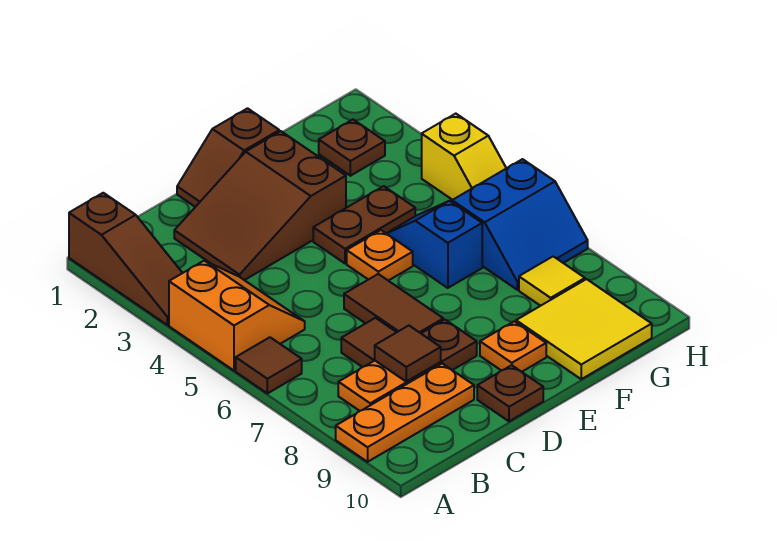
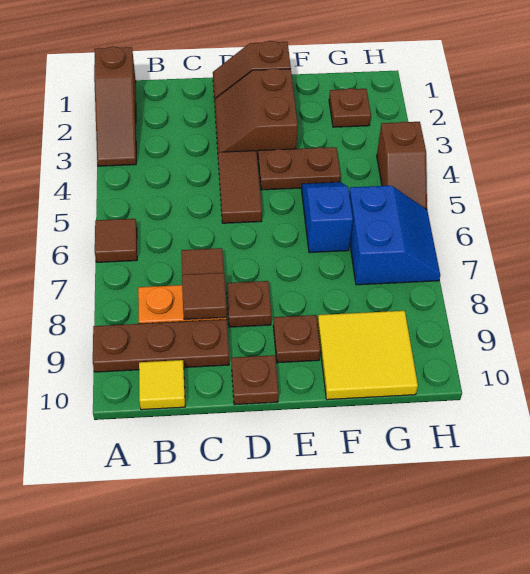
orange slope A4:B5 level 1 top A -> none
orange plate A9:C9 level 1 -> brown plate A9:C9 level 1
brown slope C2:E3 level 1 top E -> brown slope D2:E3 level 1 top E
brown tile D6:D7 level 1 -> brown tile D4:D5 level 1
orange plate E5 level 1 -> none
orange plate E9 level 1 -> brown plate E9 level 1
blue slope G6:H7 level 1 top 6 -> blue slope G6:H7 level 1 top G
yellow tile G8 level 1 -> yellow tile B10 level 1
yellow slope H4:H5 level 1 top 4 -> brown slope H4:H5 level 1 top 4

